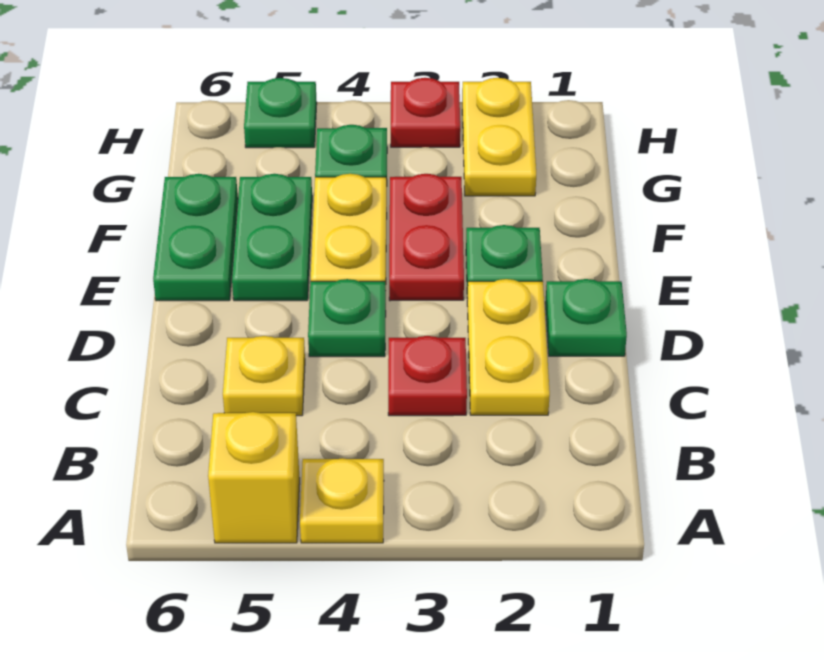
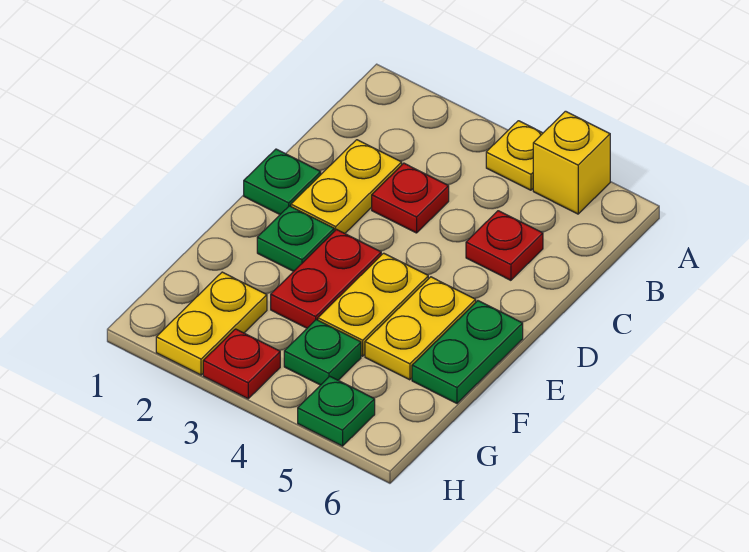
yellow plate C5 level 1 -> red plate C5 level 1
green plate D4 level 1 -> none
green plate E5:F5 level 1 -> yellow plate E5:F5 level 1

